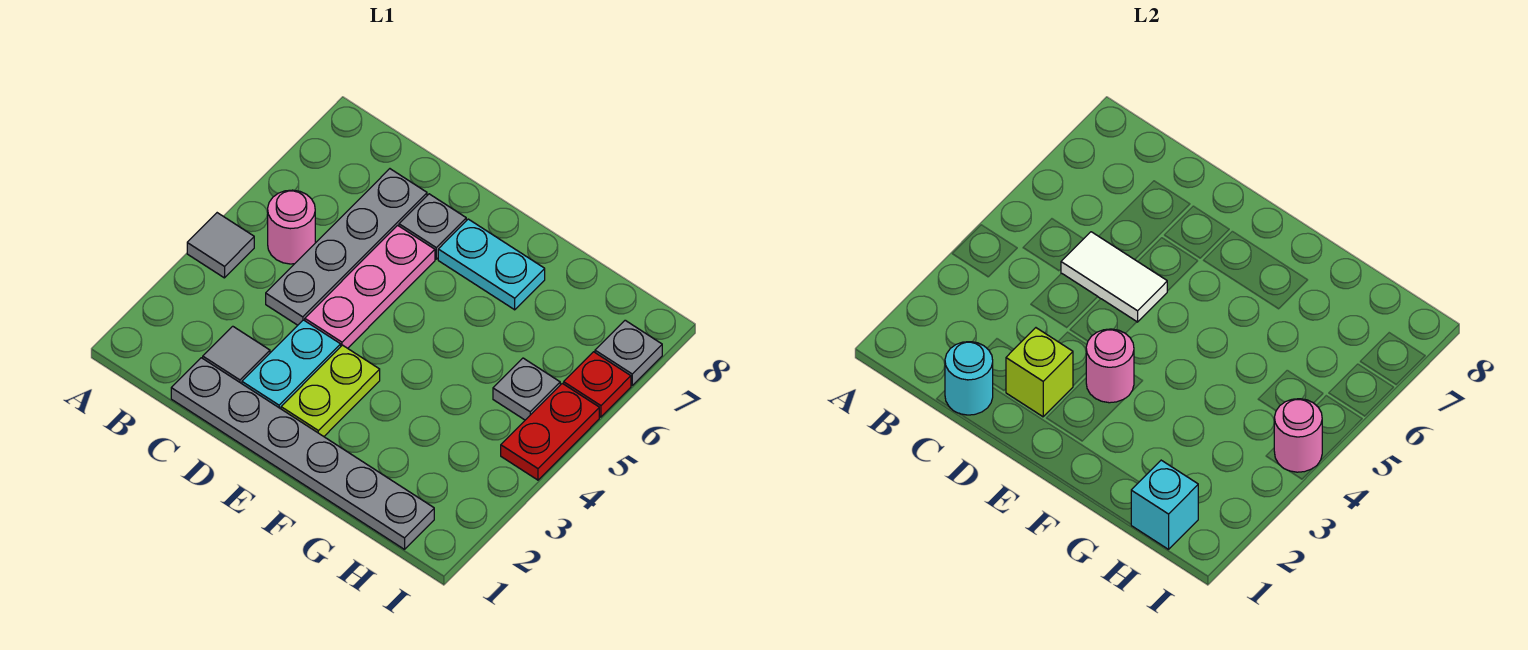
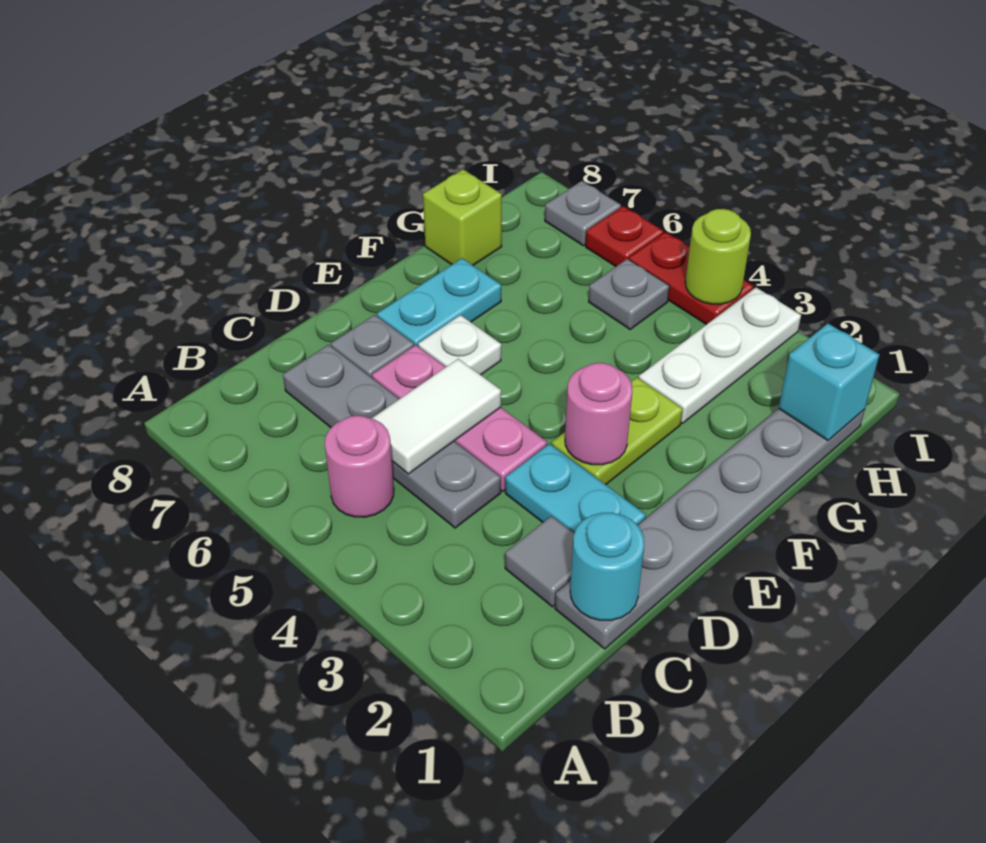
grey tile A4 level 1 -> none
lime brick D2 level 2 -> lime brick G8 level 1
lime plate E2:E3 level 1 -> lime plate E3:F3 level 1
none -> white plate E6 level 1
none -> white plate G3:I3 level 1
pink round brick I4 level 2 -> lime round brick I4 level 2

